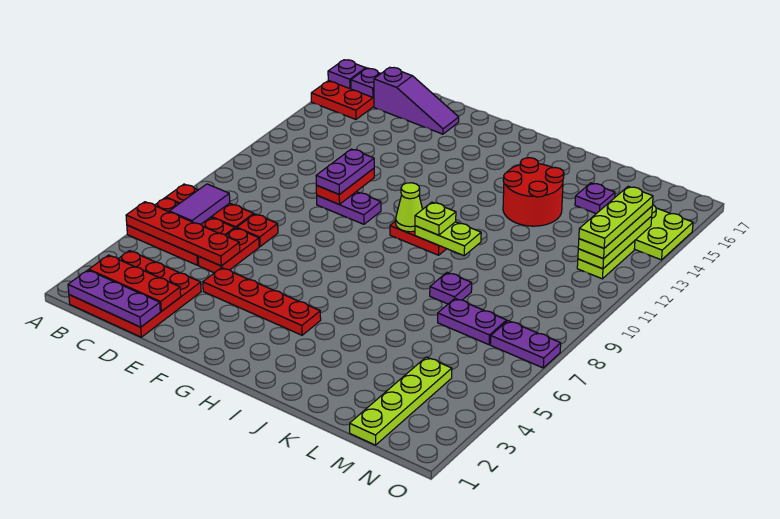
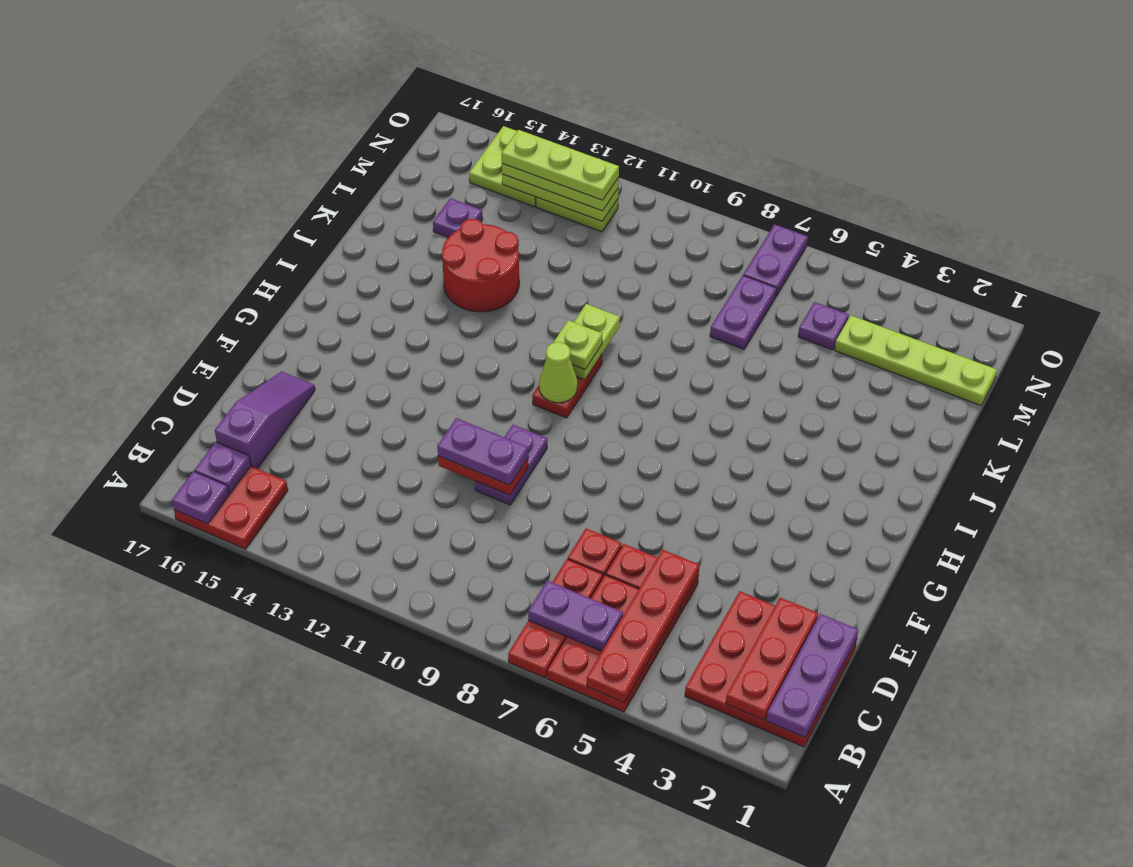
purple tile B6:B7 level 2 -> purple plate B6:B7 level 2
red plate E4:H4 level 1 -> none
purple plate K8 level 1 -> purple plate M5 level 1

